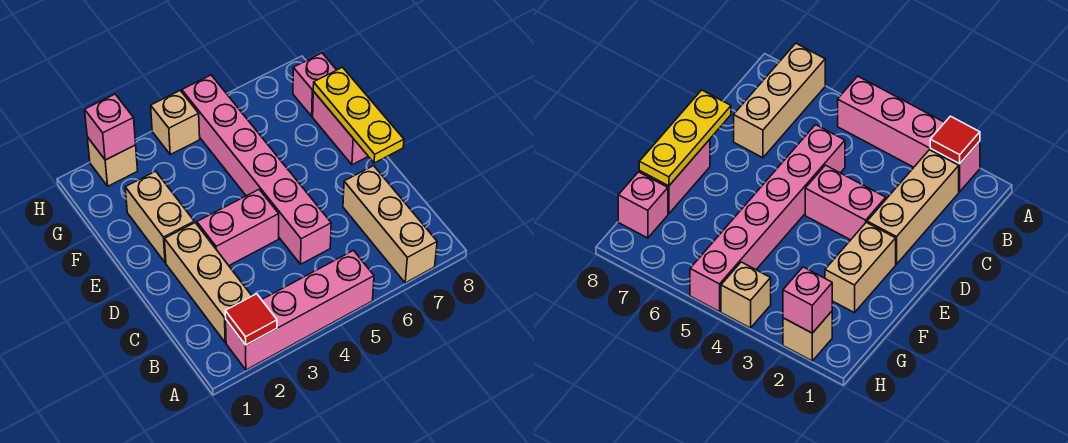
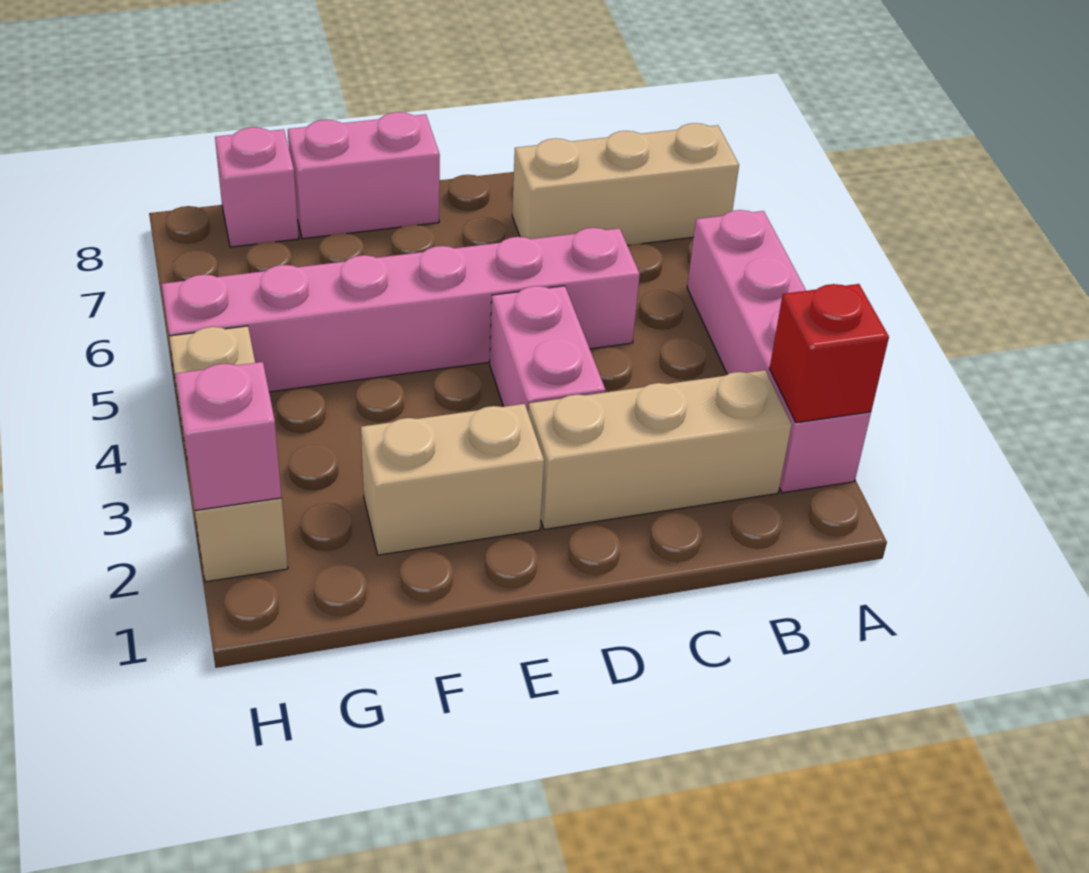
red tile A2 level 2 -> red brick A2 level 2
yellow plate D8:F8 level 2 -> none

